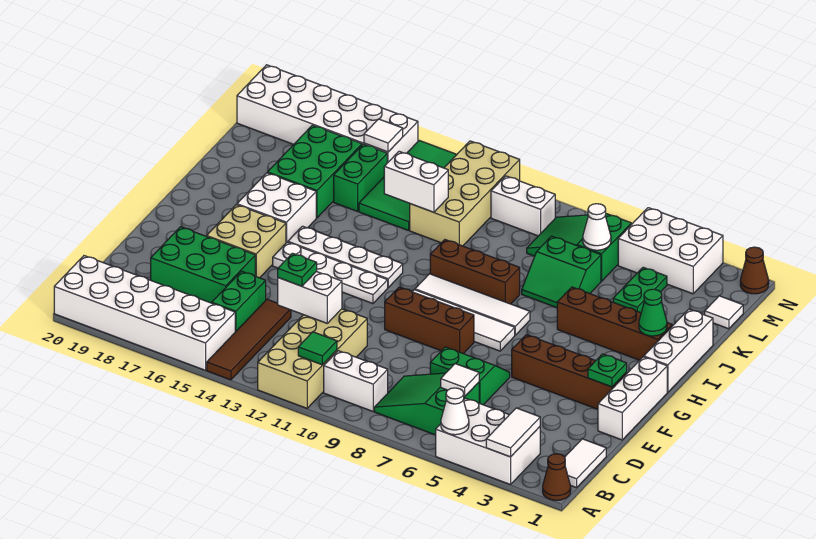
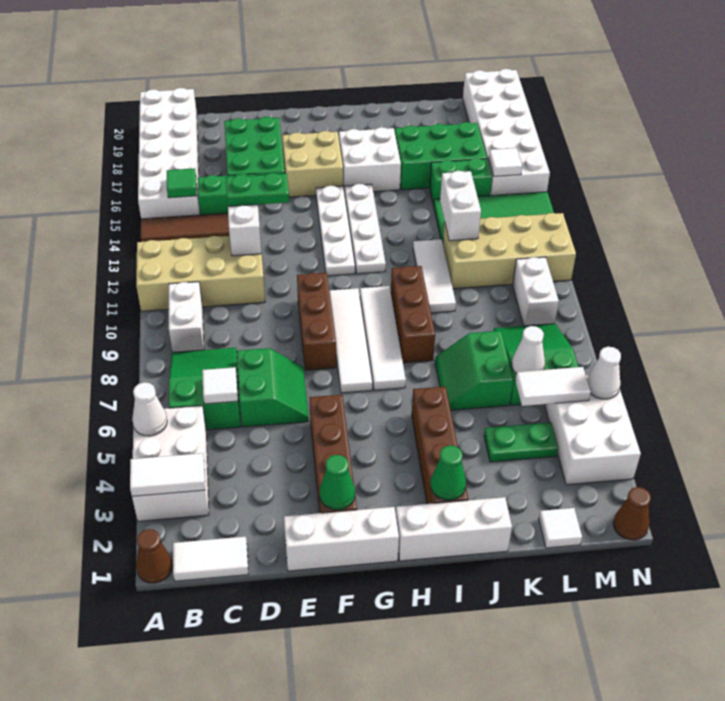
green tile B11 level 2 -> green tile B15 level 2
green plate D13 level 3 -> green plate D13:E13 level 3
green plate F2 level 2 -> green cone F2 level 2
none -> white tile J10:J12 level 1
none -> white tile L5:M5 level 2
none -> white cone N5 level 2

